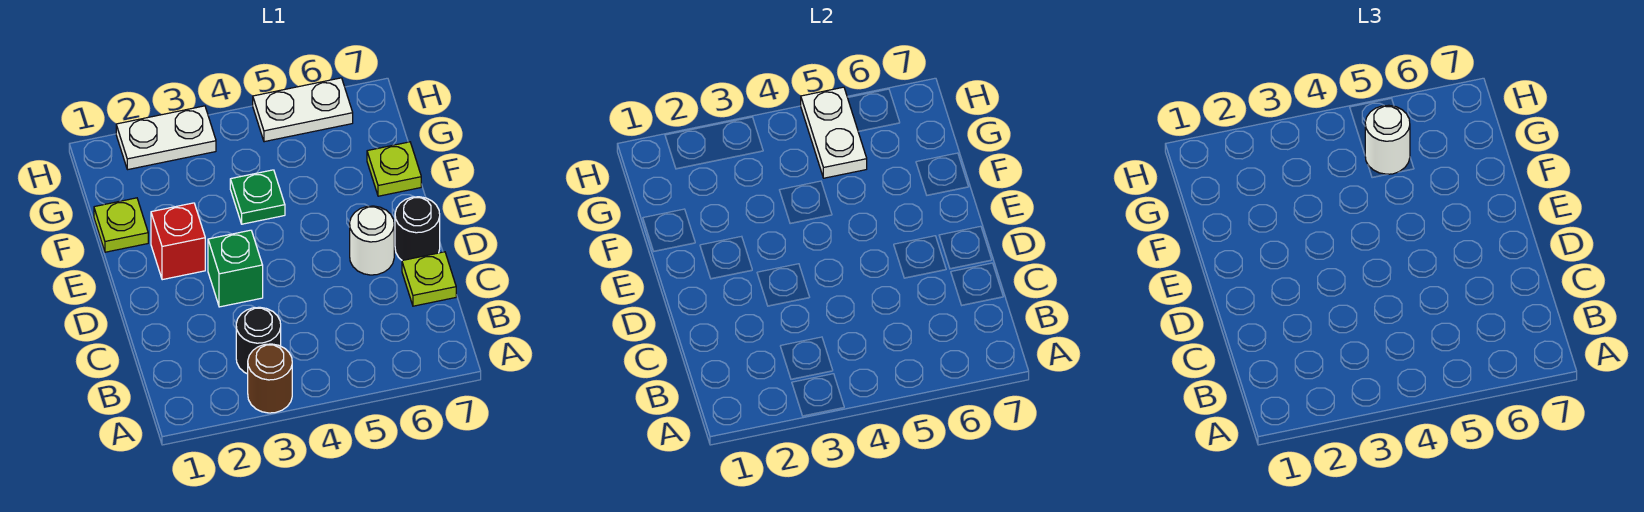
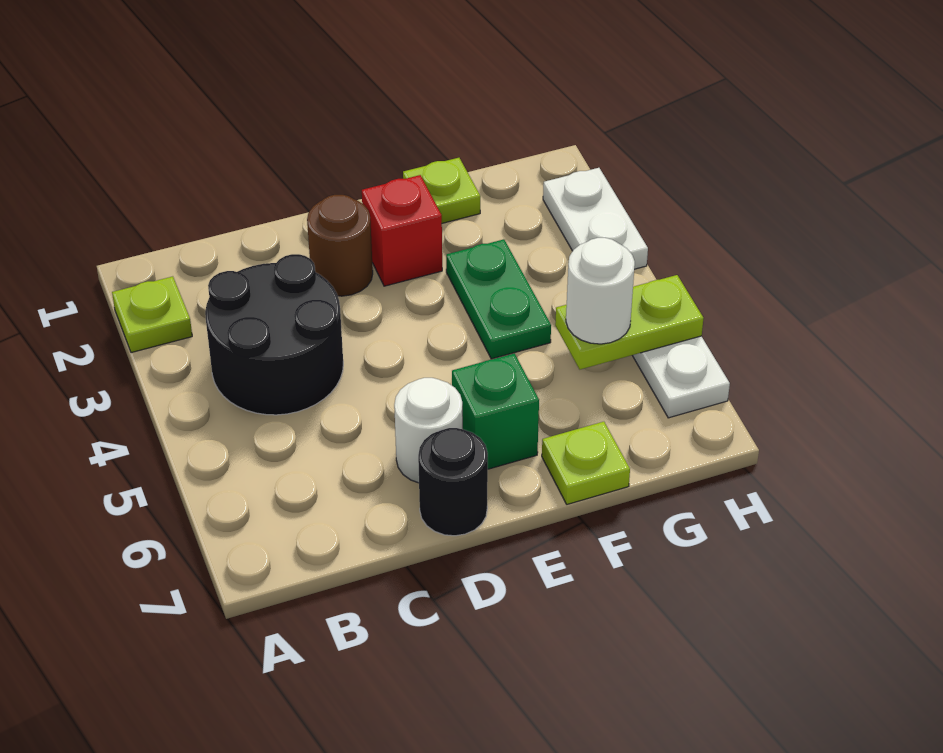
brown round brick A3 level 1 -> brown round brick D2 level 1
black round brick B3 level 1 -> black round brick B3:C4 level 1
lime plate C7 level 1 -> lime plate A2 level 1
green brick D3 level 1 -> green brick E6 level 1
green plate F4 level 1 -> green plate F3:F4 level 1
white plate G5:H5 level 2 -> lime plate G5:H5 level 2

